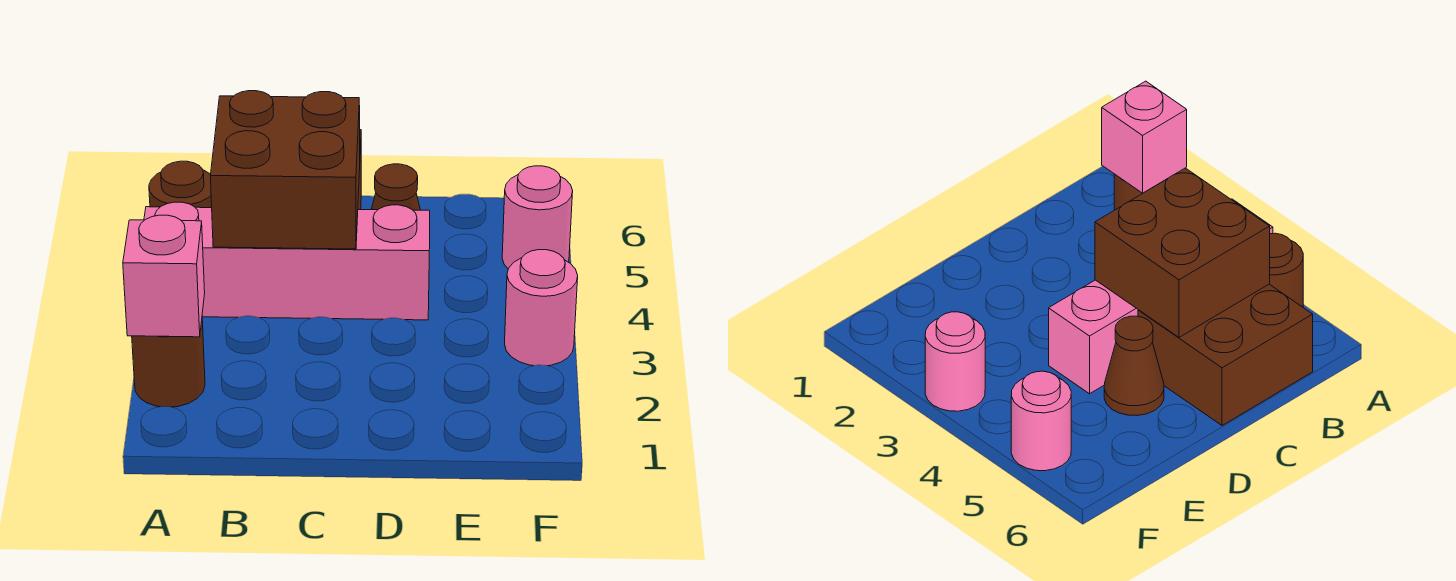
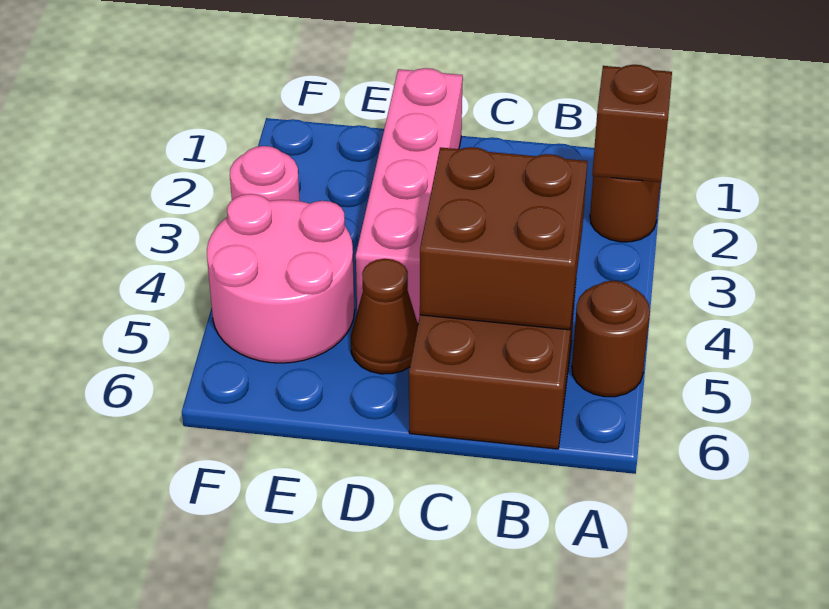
pink brick A2 level 2 -> brown brick A2 level 2
pink brick A4:D4 level 1 -> pink brick D1:D4 level 1
pink round brick F5 level 1 -> pink round brick E4:F5 level 1

